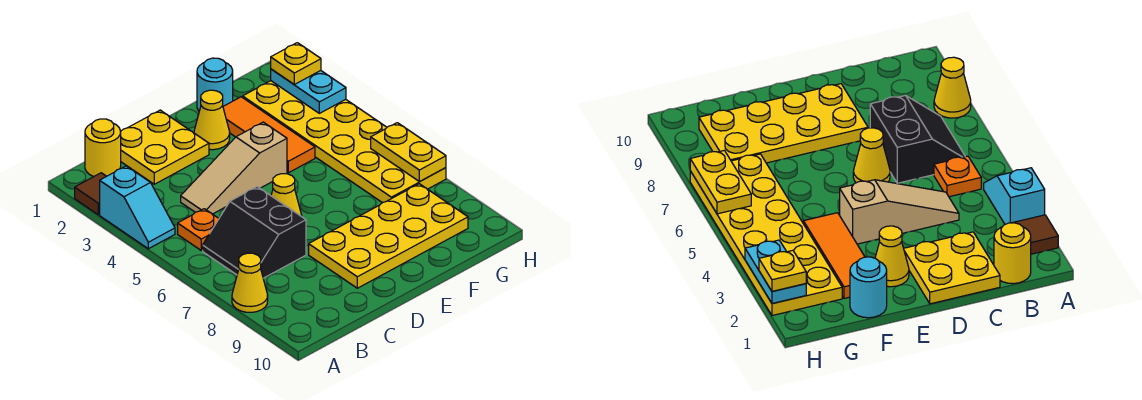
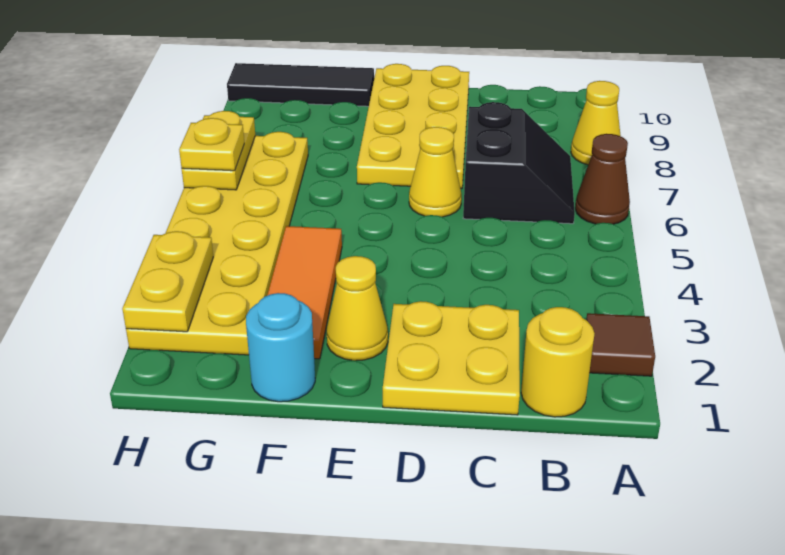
cyan slope A3:A4 level 1 top 3 -> none
none -> brown cone A6 level 1
orange plate B5 level 1 -> none
tan slope C4:E4 level 1 top E -> none
yellow plate D8:G9 level 1 -> yellow plate D7:E10 level 1
none -> black tile F10:H10 level 1
cyan plate H2:H3 level 2 -> yellow plate H2:H3 level 2
yellow plate H2 level 3 -> yellow plate H6 level 3

